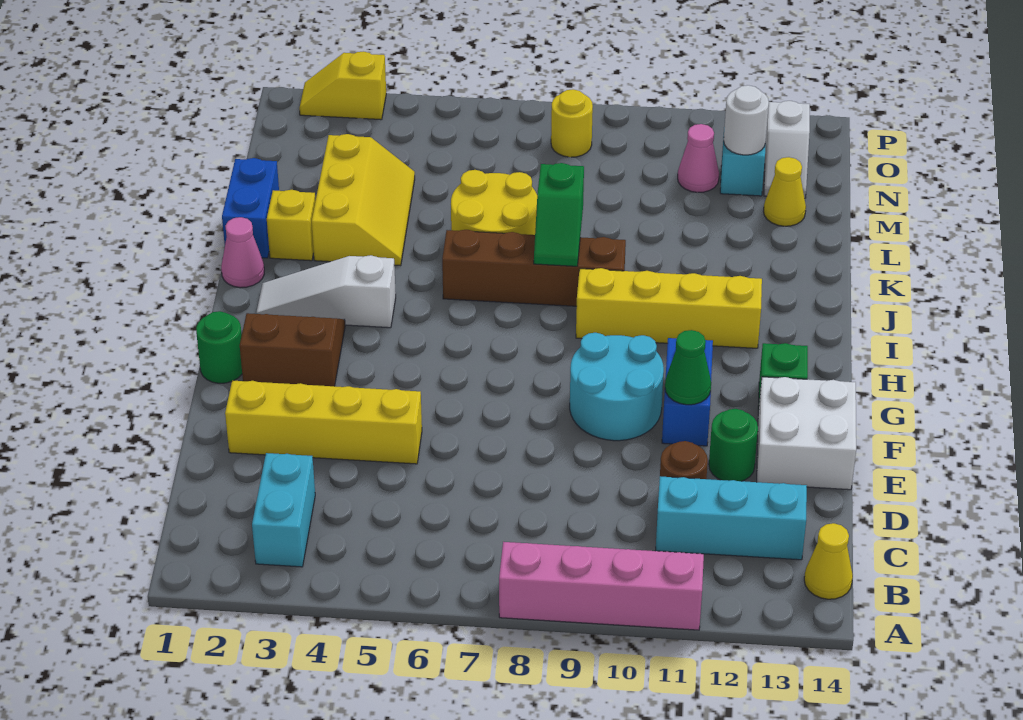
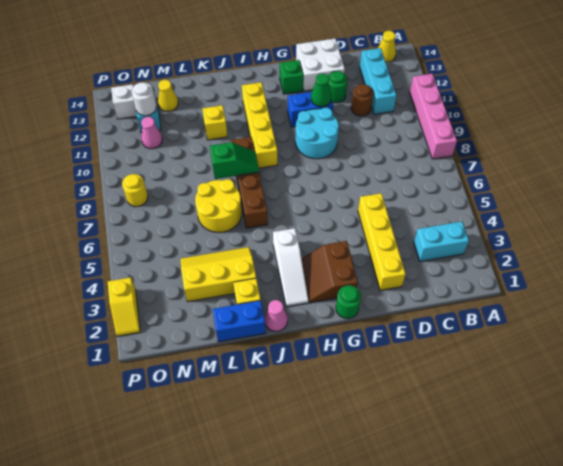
none -> yellow brick K11 level 1

